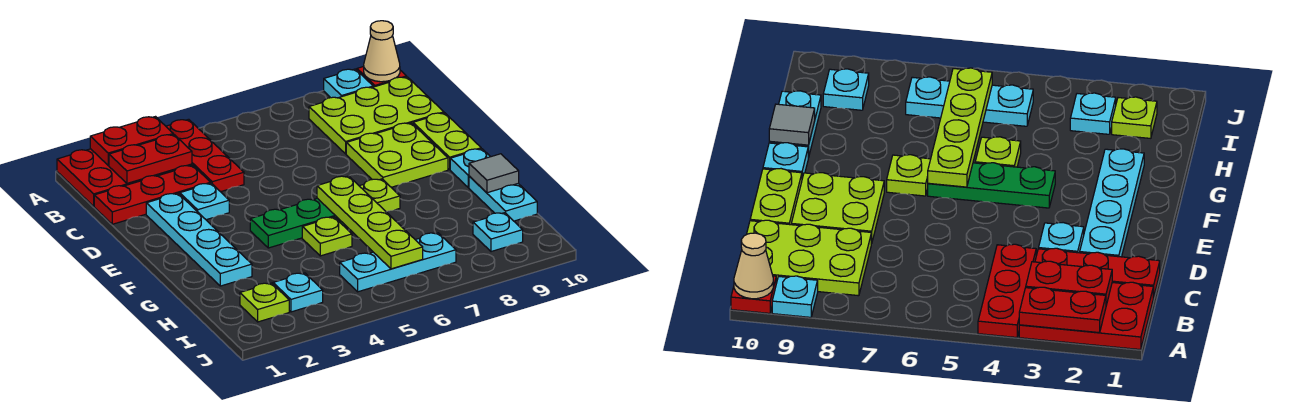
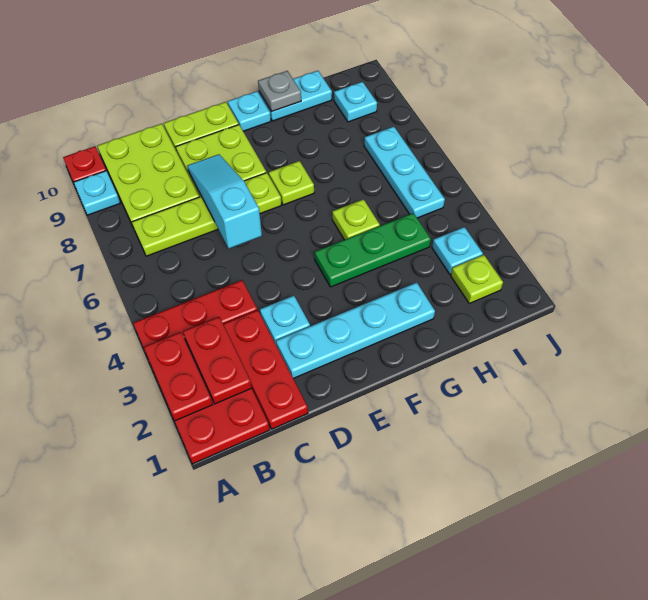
tan cone A10 level 2 -> none
none -> cyan slope D6:D8 level 2 top 6
green plate F4:F6 level 1 -> green plate F4:H4 level 1
lime plate F6:I6 level 2 -> lime plate B7:E7 level 1
grey tile G10 level 2 -> grey plate G10 level 2

